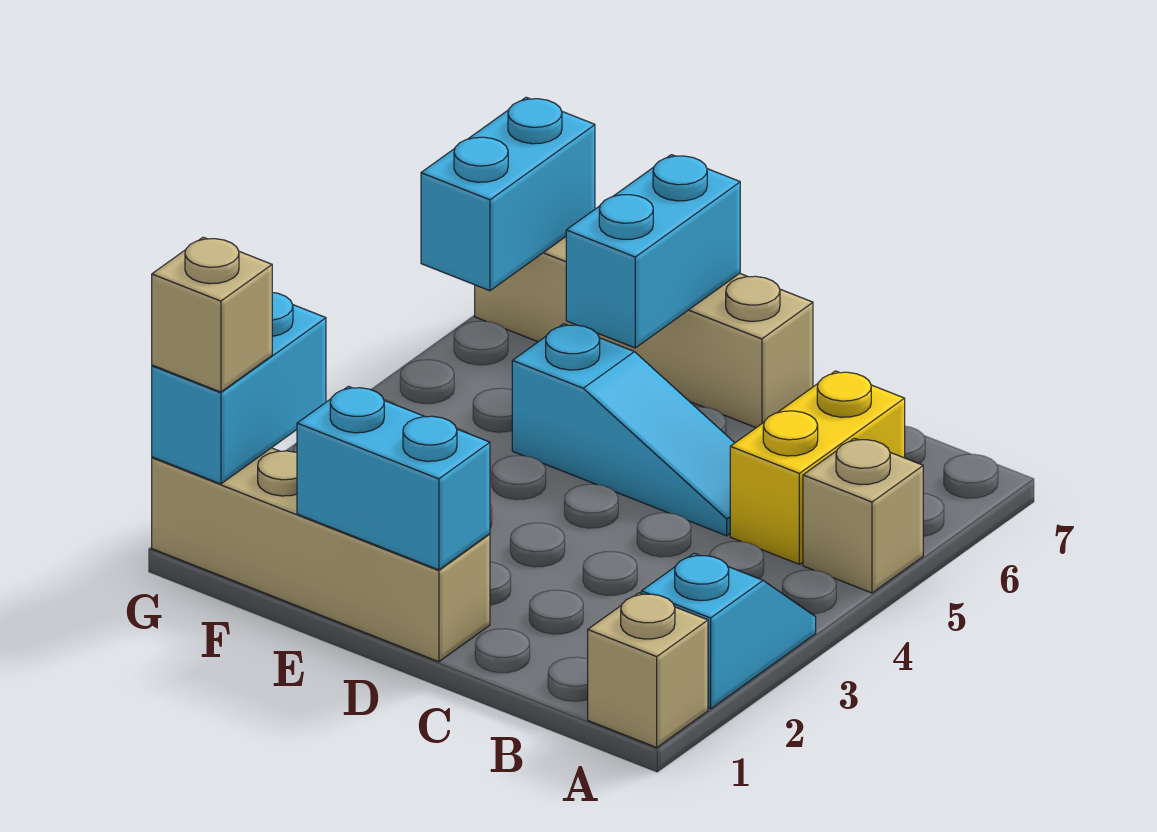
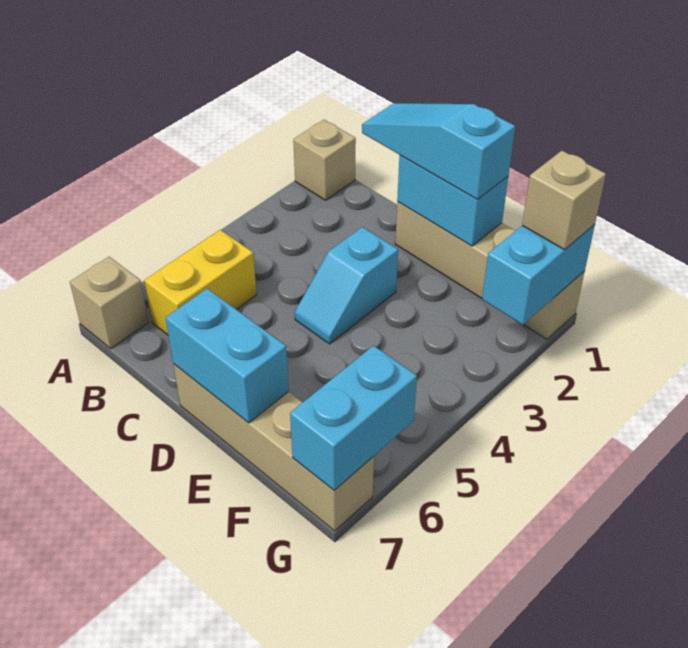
cyan slope A2:A3 level 1 top 2 -> cyan slope D3:D4 level 1 top 3
tan brick A5 level 1 -> tan brick A7 level 1
cyan slope C5:E5 level 1 top E -> cyan slope C1:E1 level 3 top E
cyan brick E6:E7 level 2 -> cyan brick D7:E7 level 2

